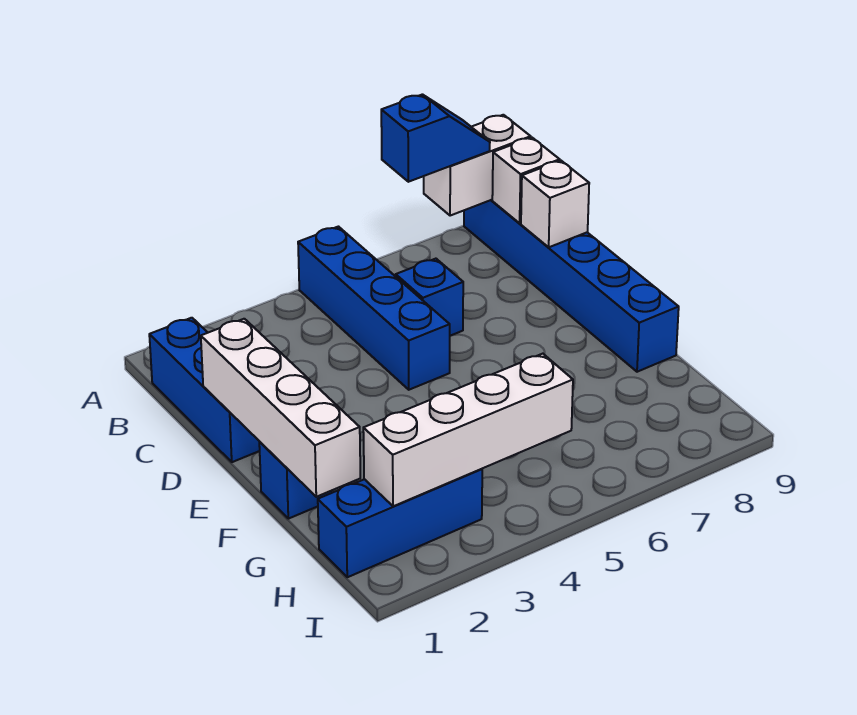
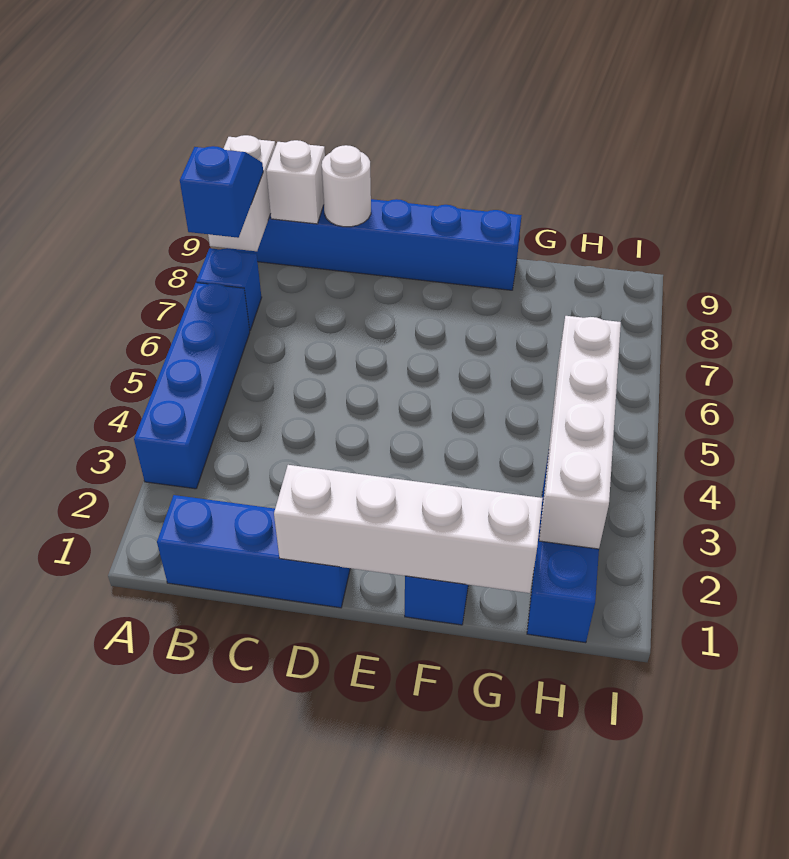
blue brick A5:D5 level 1 -> blue brick A3:A6 level 1
blue brick C6 level 1 -> blue brick A7 level 1
white brick C9 level 2 -> white round brick C9 level 2

